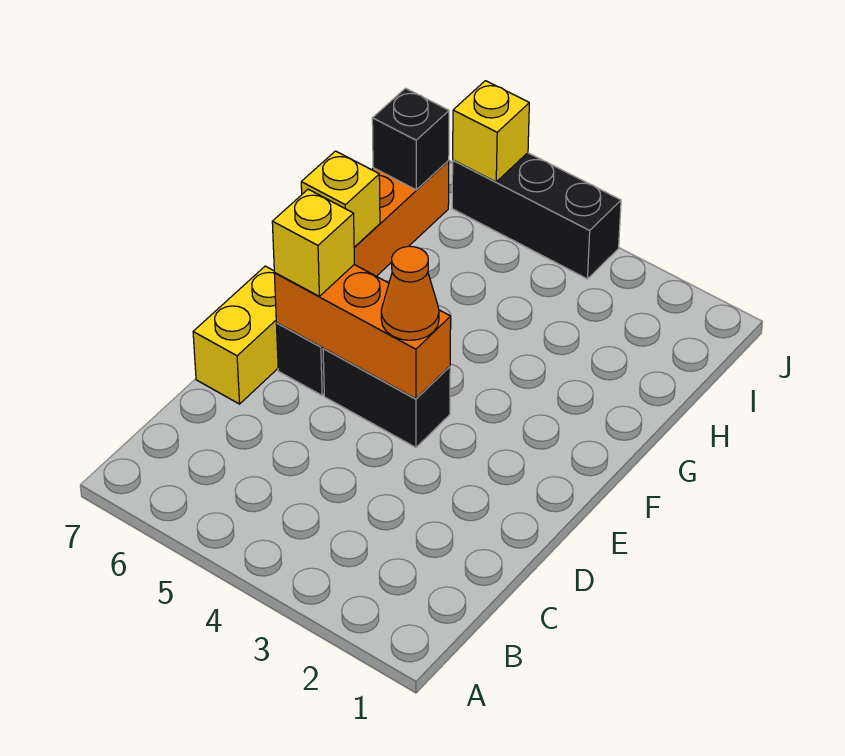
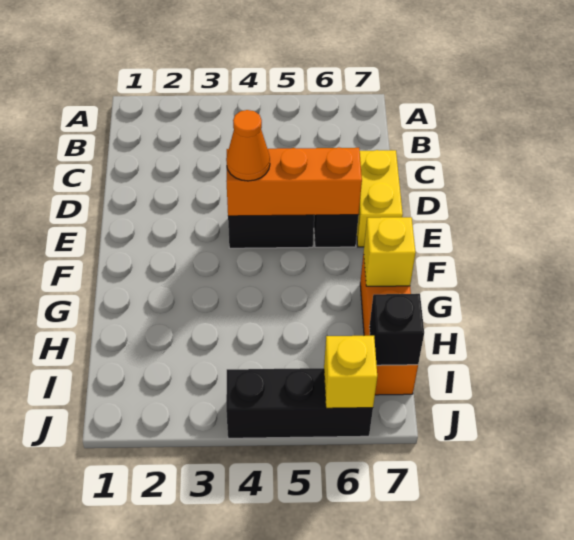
yellow brick E6 level 3 -> none

